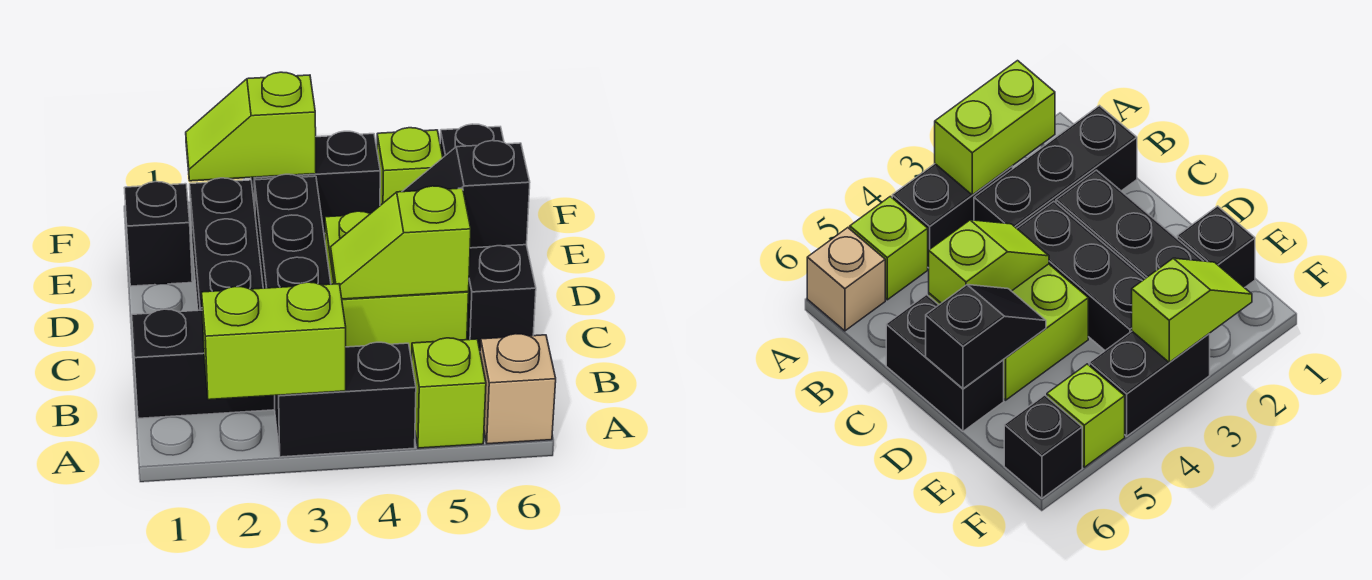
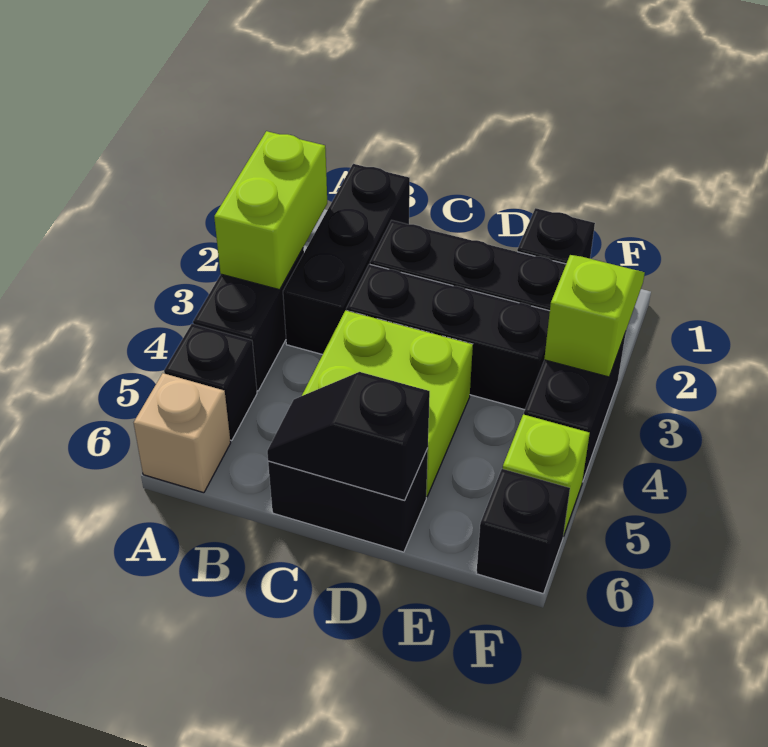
lime brick A5 level 1 -> black brick A5 level 1
lime slope C4:C5 level 2 top 5 -> none
black slope D5:D6 level 2 top 6 -> black slope C6:D6 level 2 top D

